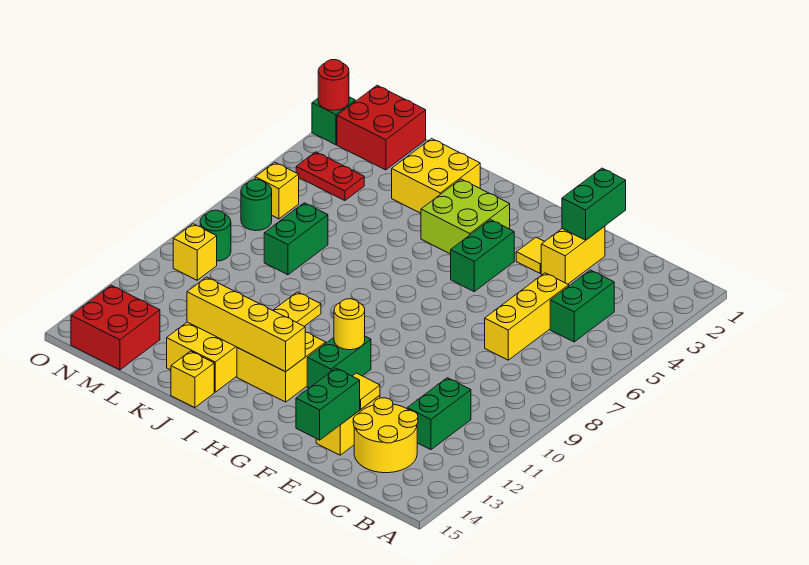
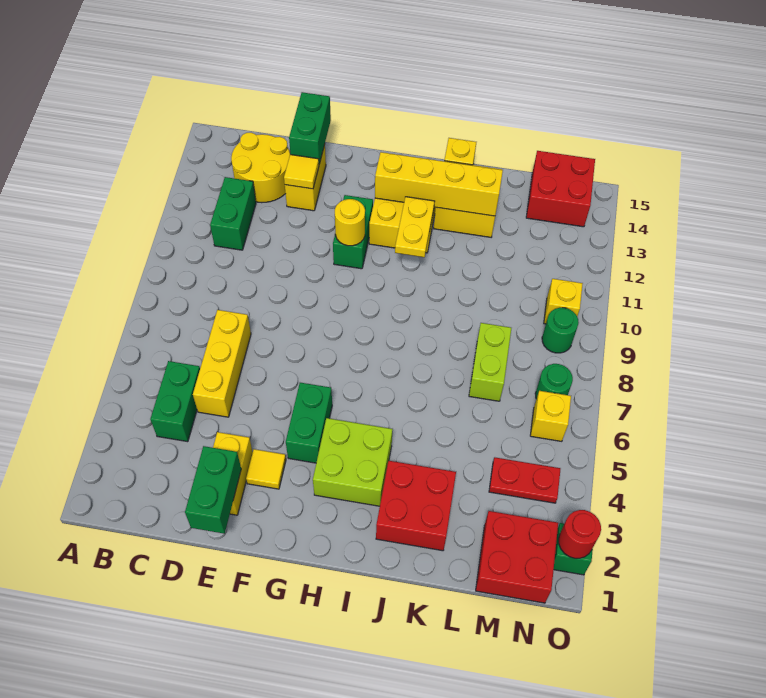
yellow brick J2:K3 level 1 -> red brick J2:K3 level 1
green brick L7:L8 level 1 -> lime brick L7:L8 level 1

